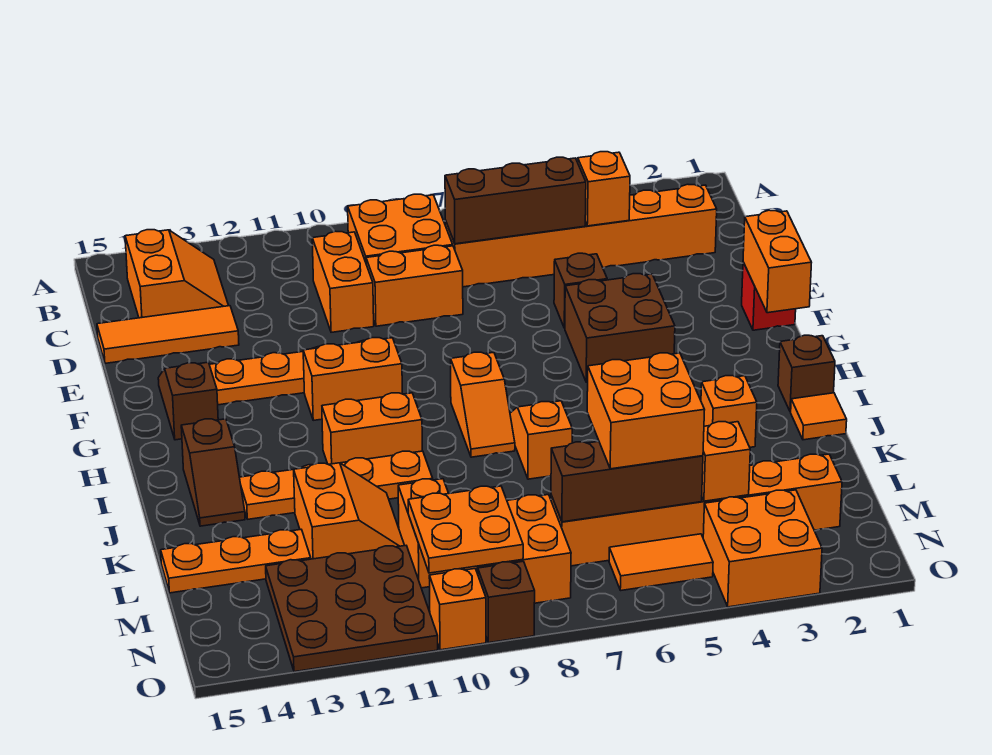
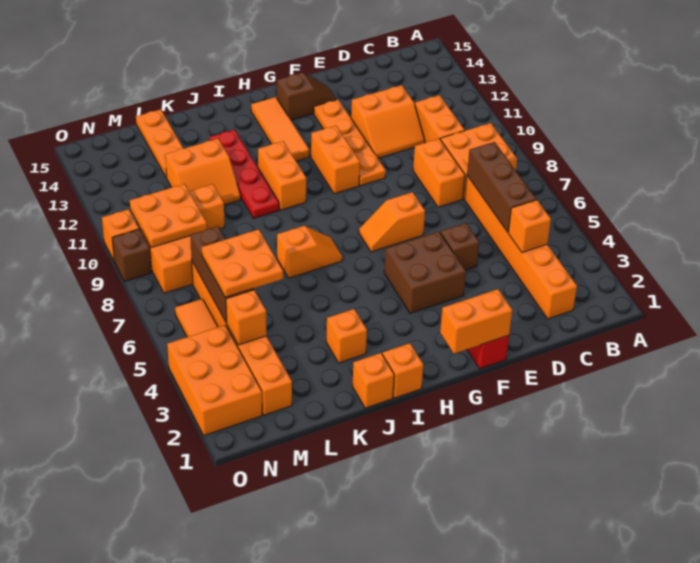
orange slope B13:C14 level 1 top 14 -> orange slope D11:E12 level 1 top 12
orange brick C10:D10 level 1 -> orange brick C10:C11 level 1
orange tile D13:D15 level 1 -> orange tile H12:H14 level 1
orange slope H8:I8 level 1 top H -> orange slope F7:G7 level 1 top F
brown brick I1 level 1 -> orange brick I1 level 1
brown slope I14:J14 level 1 top I -> none
orange tile J1 level 1 -> orange brick J1 level 1
orange plate J10:J13 level 1 -> red plate J10:J13 level 1
orange brick L5:M6 level 3 -> orange plate L5:M6 level 3
brown plate M11:O13 level 1 -> none
orange brick N3:O4 level 1 -> orange brick N2:O4 level 1

